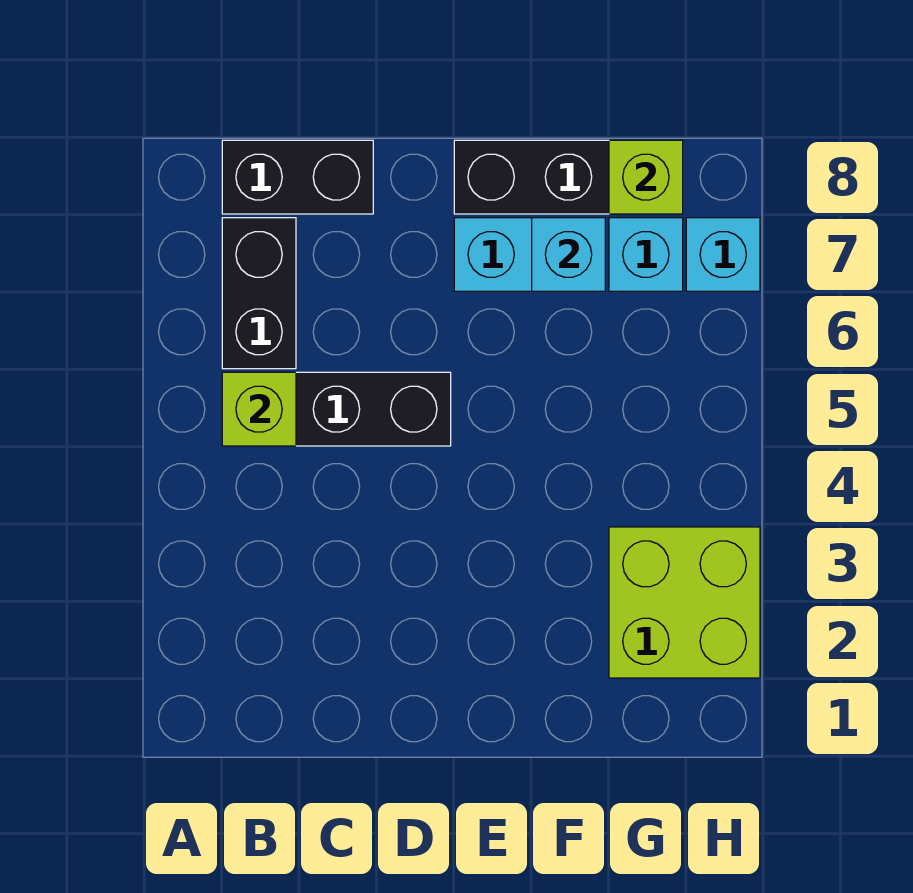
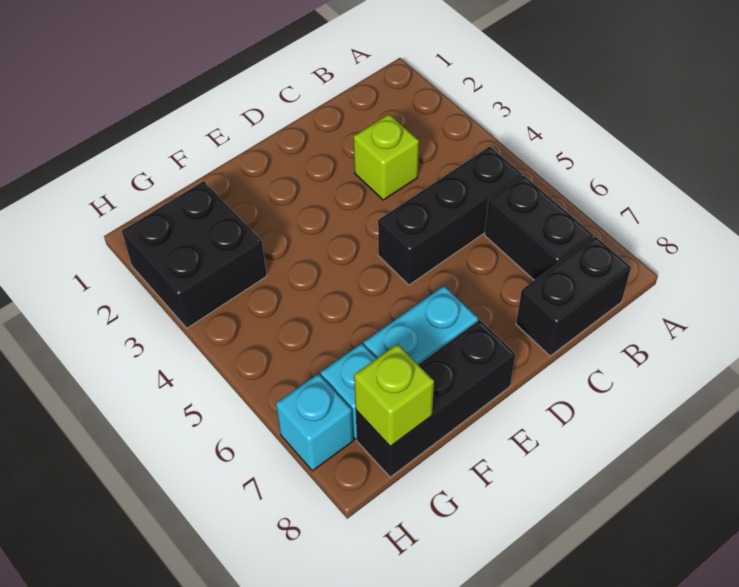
lime brick B5 level 2 -> lime brick C3 level 1
cyan brick F7 level 2 -> none
lime brick G2:H3 level 1 -> black brick G2:H3 level 1

